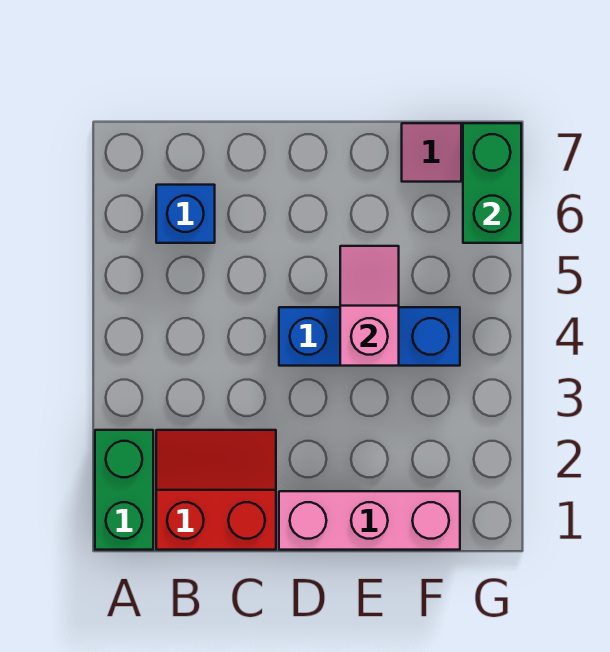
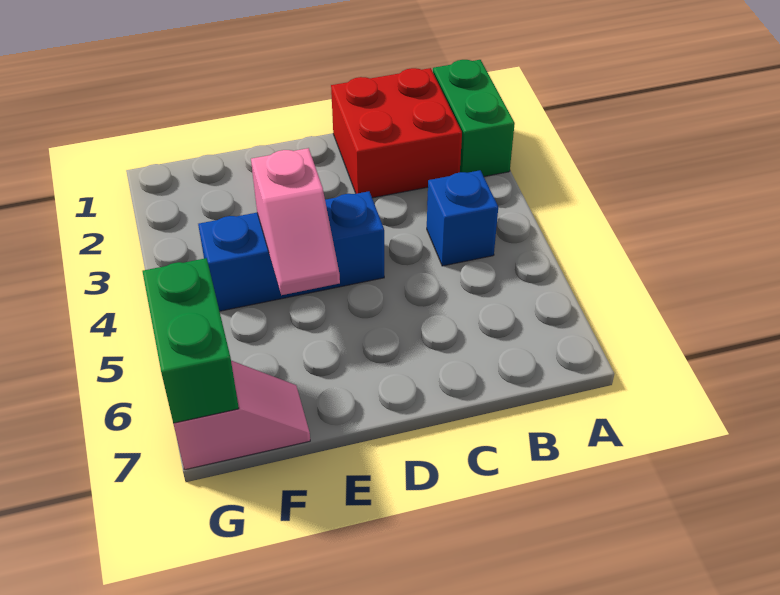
red slope B1:C2 level 1 top 1 -> red brick B1:C2 level 1
blue brick B6 level 1 -> blue brick B4 level 1
pink brick D1:F1 level 1 -> none

